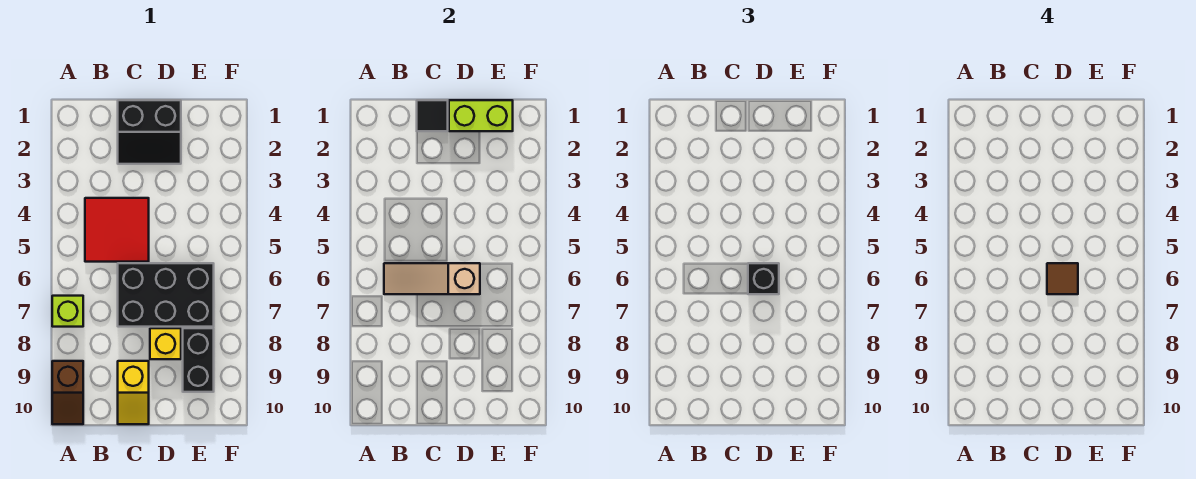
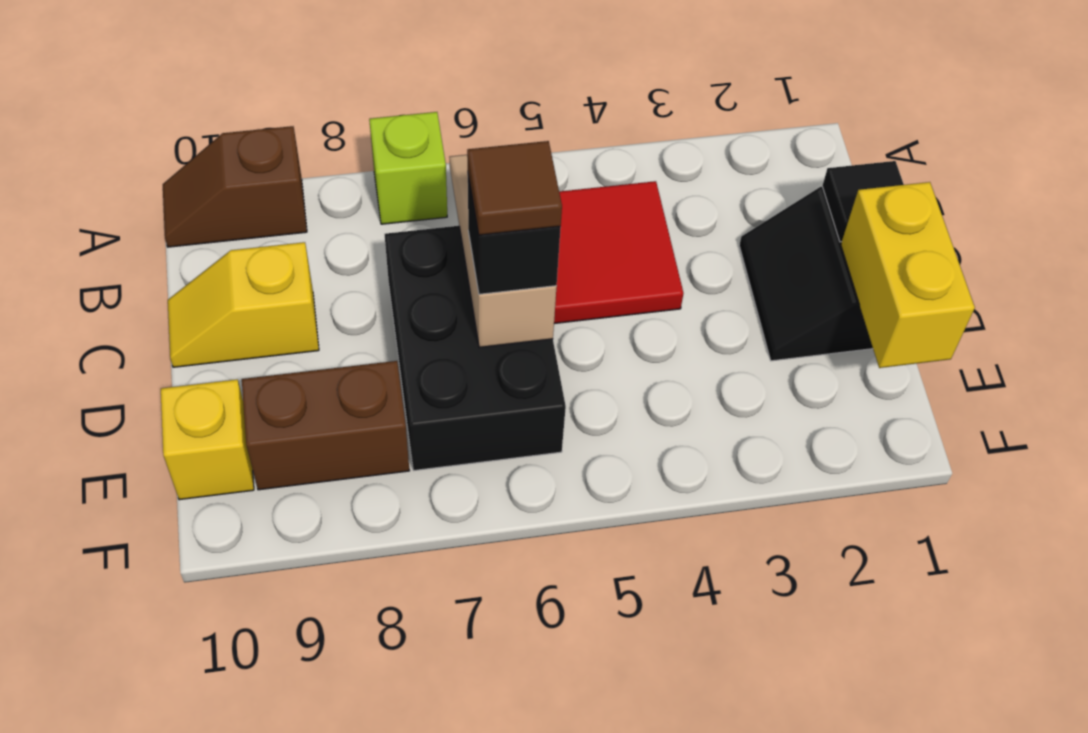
lime brick D1:E1 level 2 -> yellow brick D1:E1 level 2
yellow brick D8 level 1 -> yellow brick E10 level 1
black brick E8:E9 level 1 -> brown brick E8:E9 level 1

